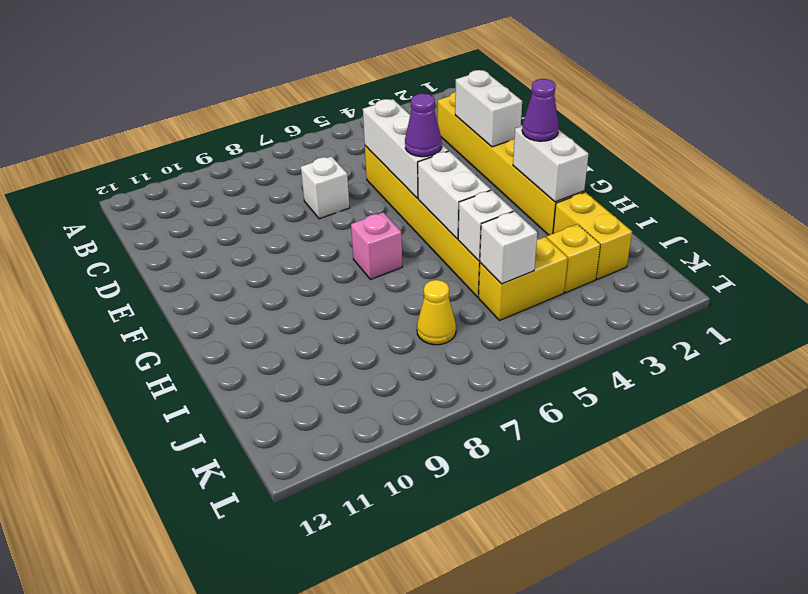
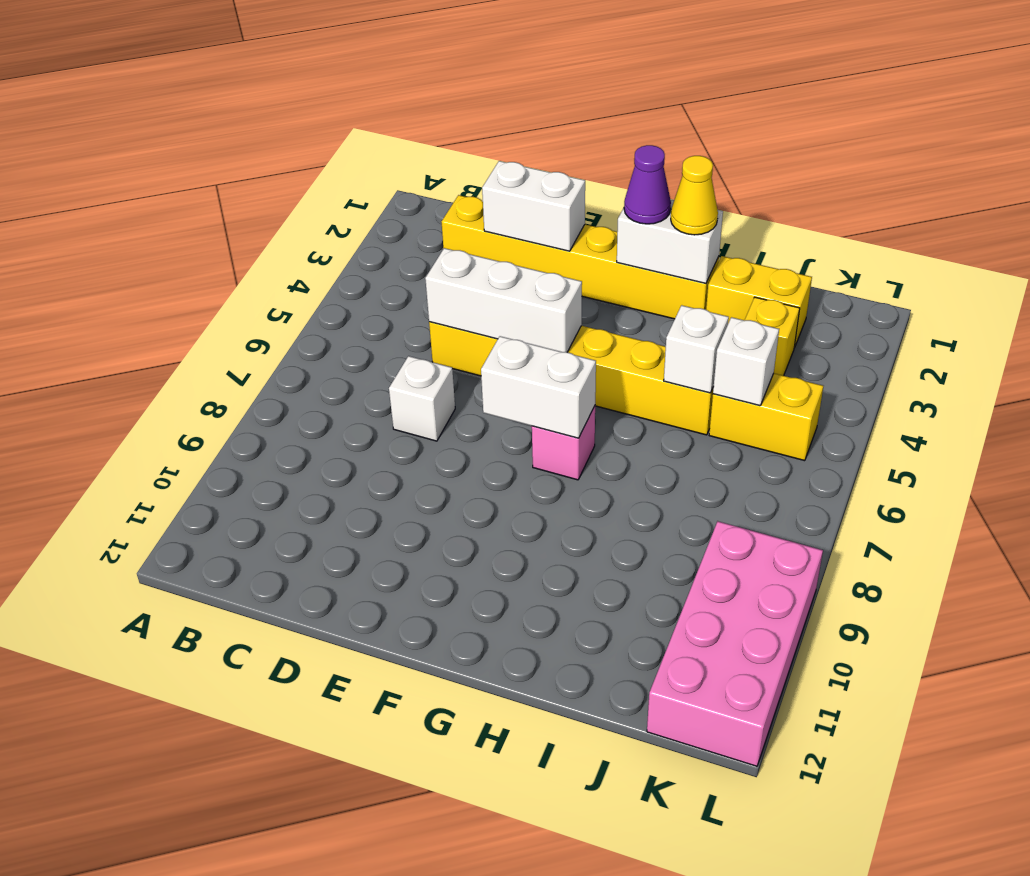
purple cone F5 level 3 -> none
white brick G5:H5 level 2 -> white brick F7:G7 level 2
yellow brick J4:J5 level 1 -> yellow brick J5:K5 level 1
yellow cone J7 level 1 -> yellow cone H2 level 3
none -> pink brick K9:L12 level 1

